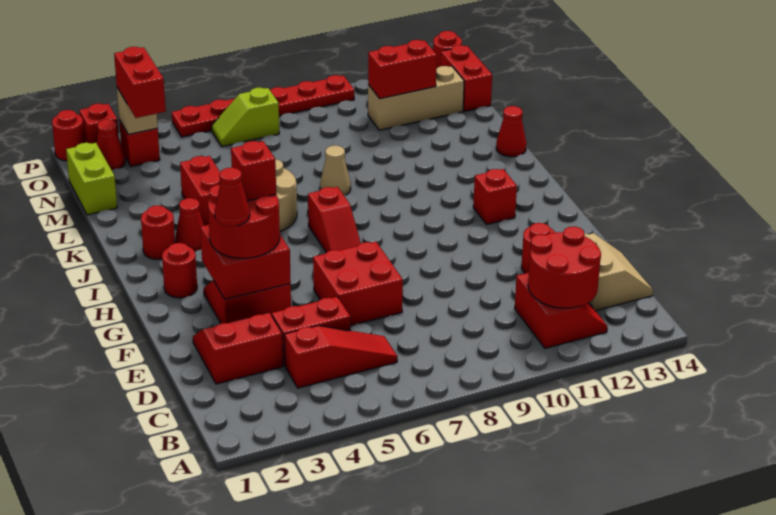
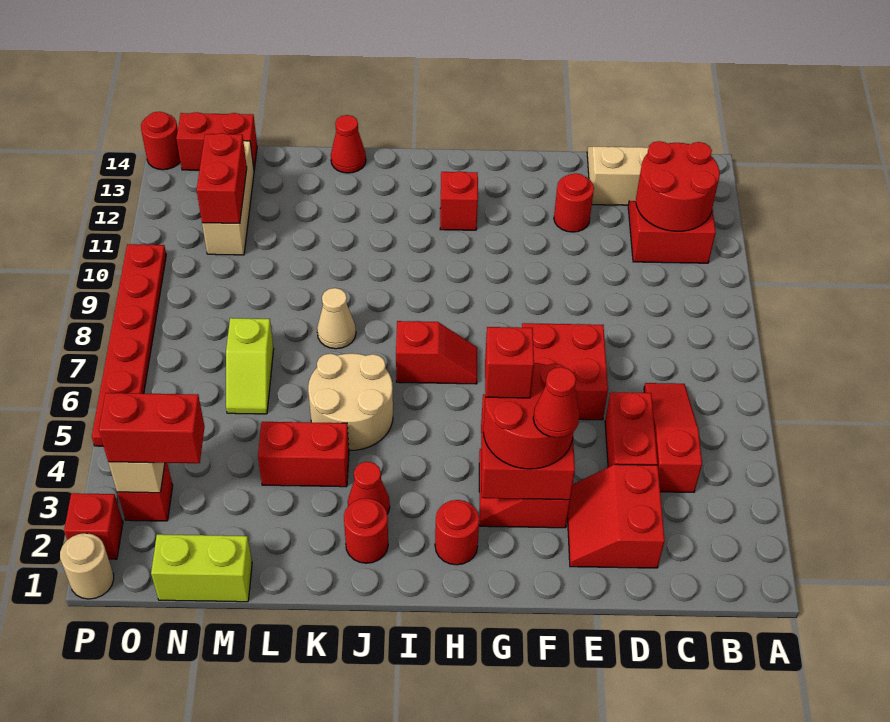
red cone O2 level 1 -> none
lime slope O6:O7 level 1 top 7 -> lime slope M6:M7 level 1 top 7
red round brick P1 level 1 -> tan round brick P1 level 1

